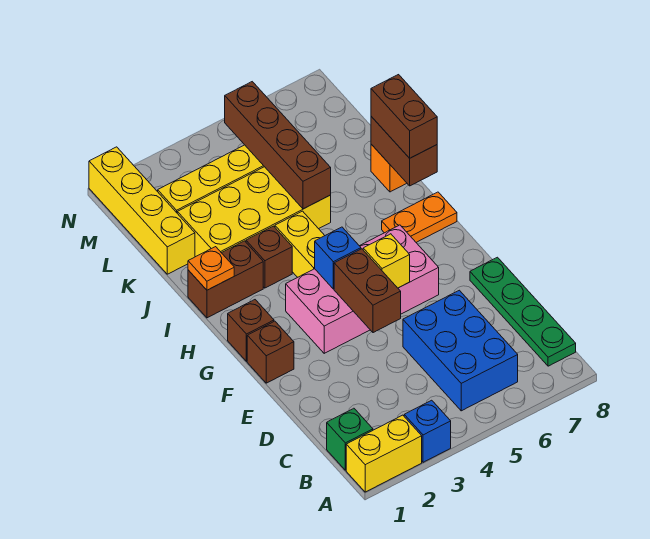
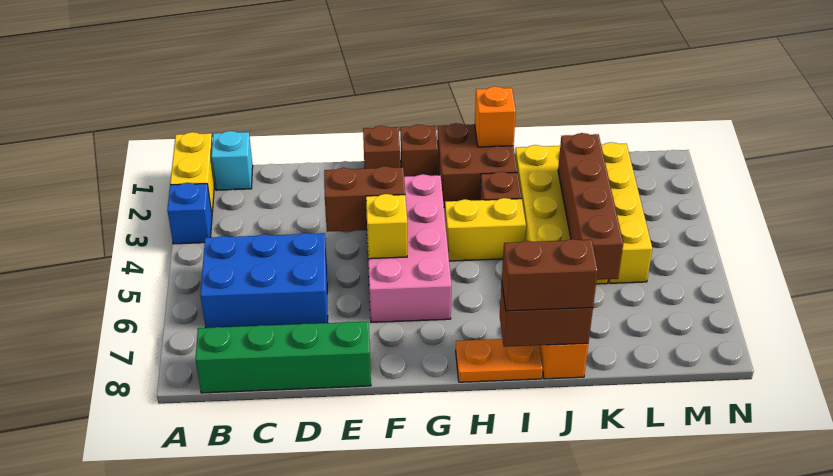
green brick B1 level 1 -> cyan brick B1 level 1
green plate B8:E8 level 1 -> green brick B8:E8 level 1
blue brick G4 level 2 -> none
orange plate H7:H8 level 1 -> orange plate H8:I8 level 1
brown brick I1:I2 level 1 -> brown brick H1:I2 level 1
orange plate I1 level 2 -> orange brick I1 level 2
brown brick J5:M5 level 2 -> brown brick K3:K6 level 2
yellow brick K1:N1 level 1 -> none

